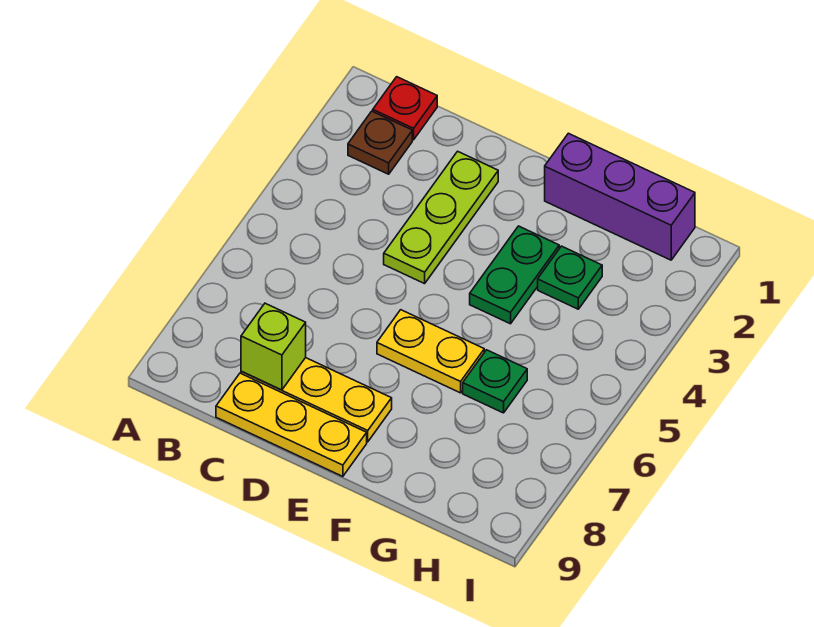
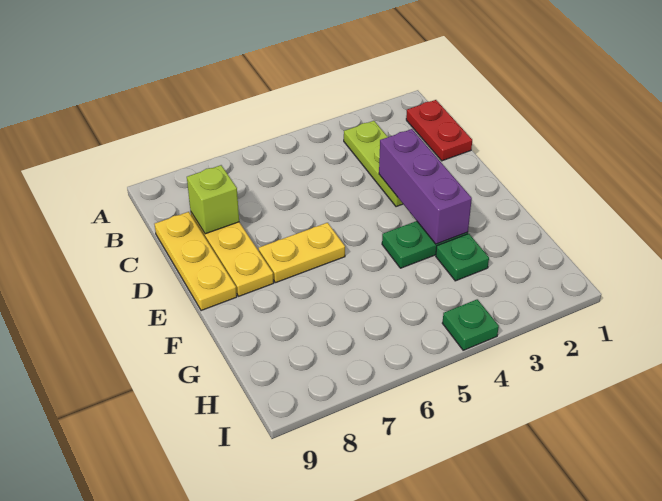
red plate B1 level 1 -> red plate B1:C1 level 1
brown plate B2 level 1 -> none
lime plate D2:D4 level 1 -> lime plate B3:D3 level 1
yellow plate E6:F6 level 1 -> yellow plate E6:E7 level 1
purple brick F1:H1 level 1 -> purple brick D3:F3 level 2
green plate G6 level 1 -> green plate I4 level 1

